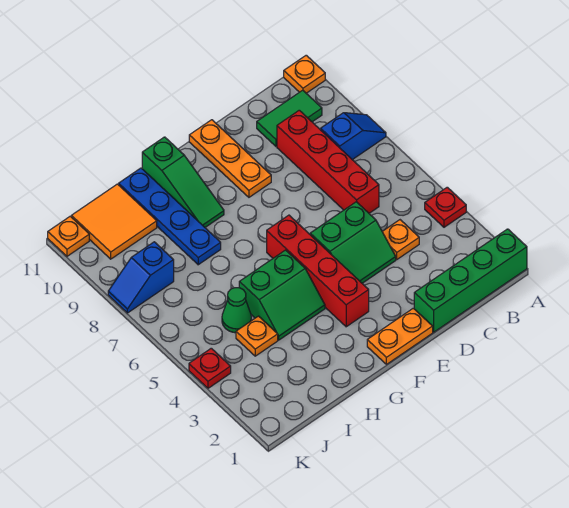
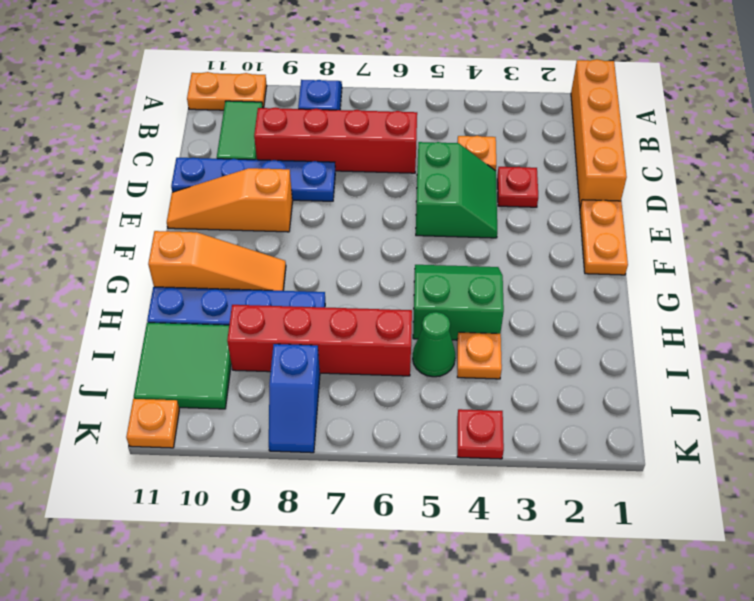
green brick A1:D1 level 1 -> orange brick A1:D1 level 1
red plate A4 level 1 -> red plate D3 level 1
orange plate A11 level 1 -> orange plate A10:A11 level 1
none -> blue plate D8:D11 level 1
orange plate E9:E11 level 1 -> orange slope E9:E11 level 1 top 9
red brick F3:F6 level 1 -> red brick I6:I9 level 1
green slope G4:H5 level 1 top 5 -> green slope G4:H5 level 1 top H
green slope G9:G11 level 1 top 11 -> orange slope G9:G11 level 1 top 11
orange tile I10:J11 level 1 -> green tile I10:J11 level 1

